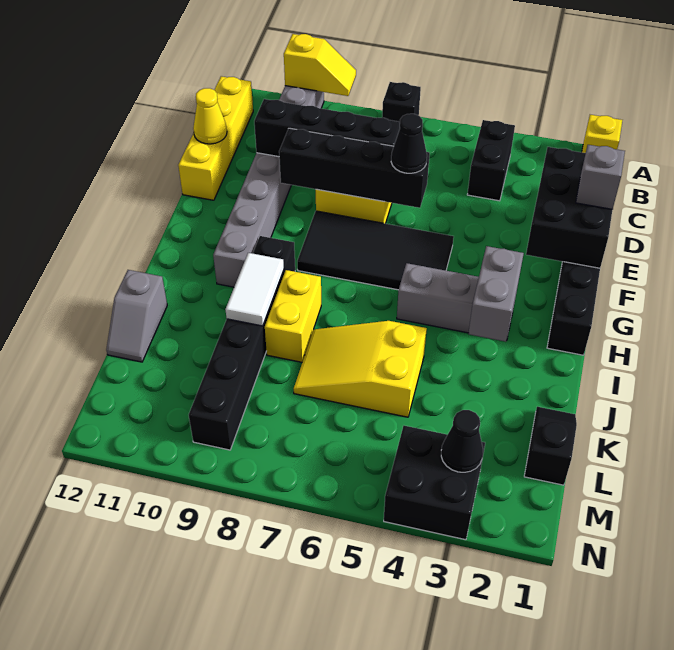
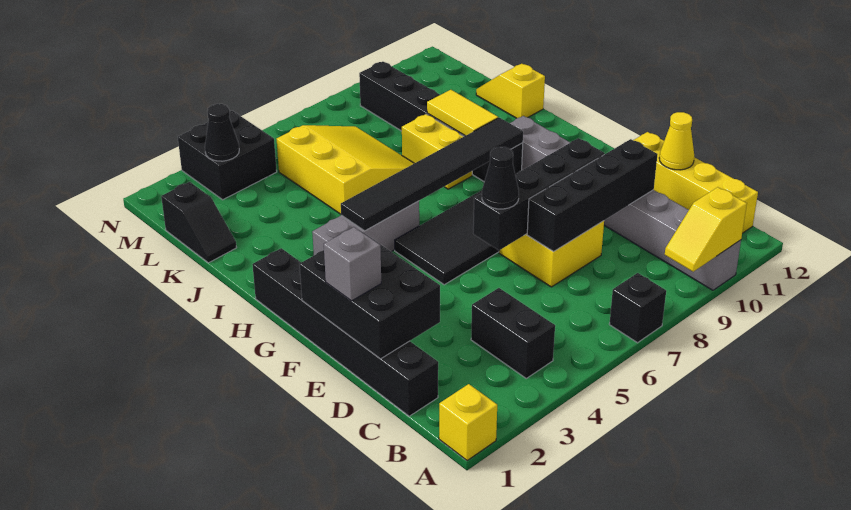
grey brick H3:I3 level 2 -> none
none -> black tile H4:H9 level 2
white tile I9:J9 level 2 -> yellow tile I9:J9 level 2
yellow slope J5:K7 level 1 top 5 -> yellow slope J5:L7 level 1 top 5
grey slope J12:K12 level 1 top J -> yellow slope J12:K12 level 1 top J

